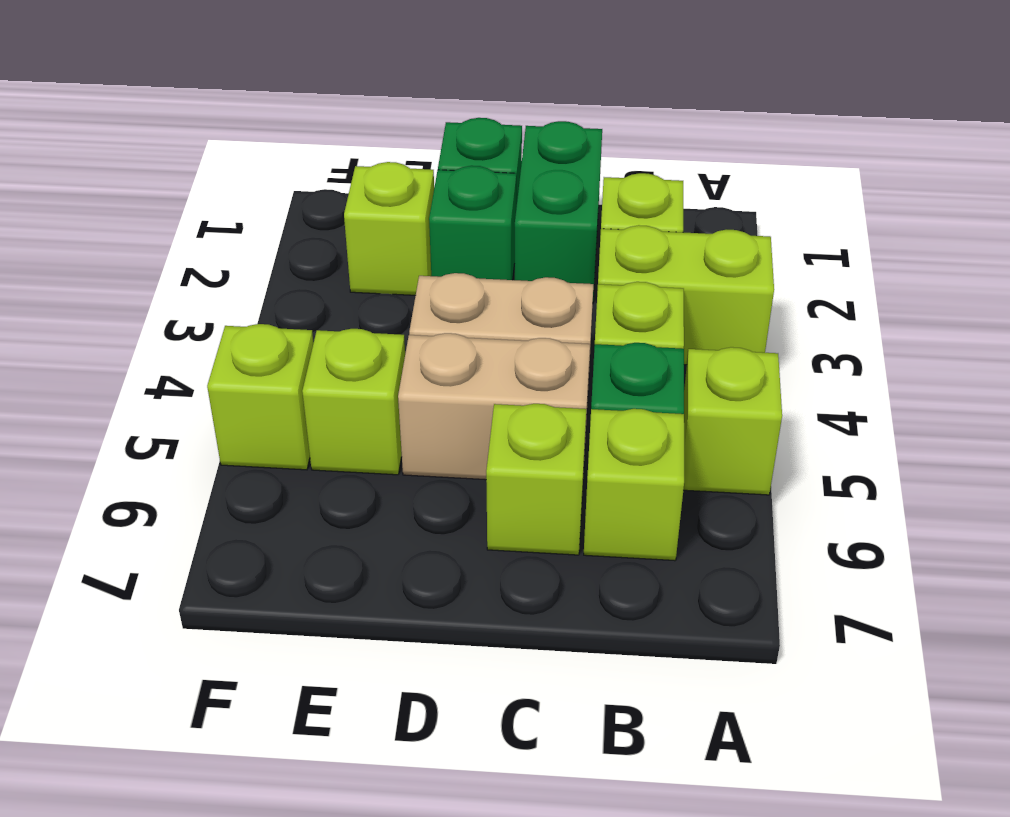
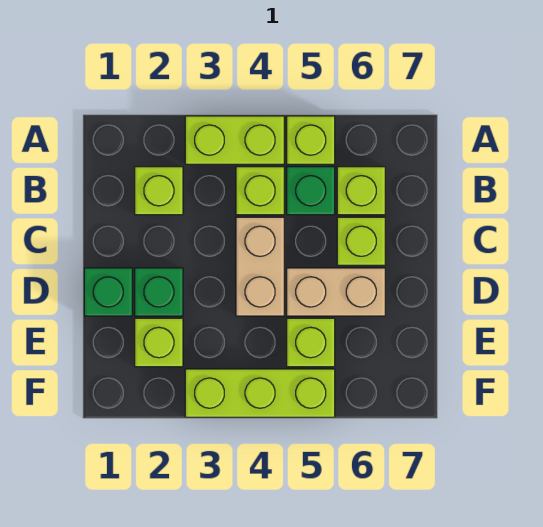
lime brick A3:B3 level 1 -> lime brick A3:A4 level 1
green brick C1:C2 level 1 -> none
tan brick C5:D5 level 1 -> tan brick D5:D6 level 1
lime brick F5 level 1 -> lime brick F3:F5 level 1

